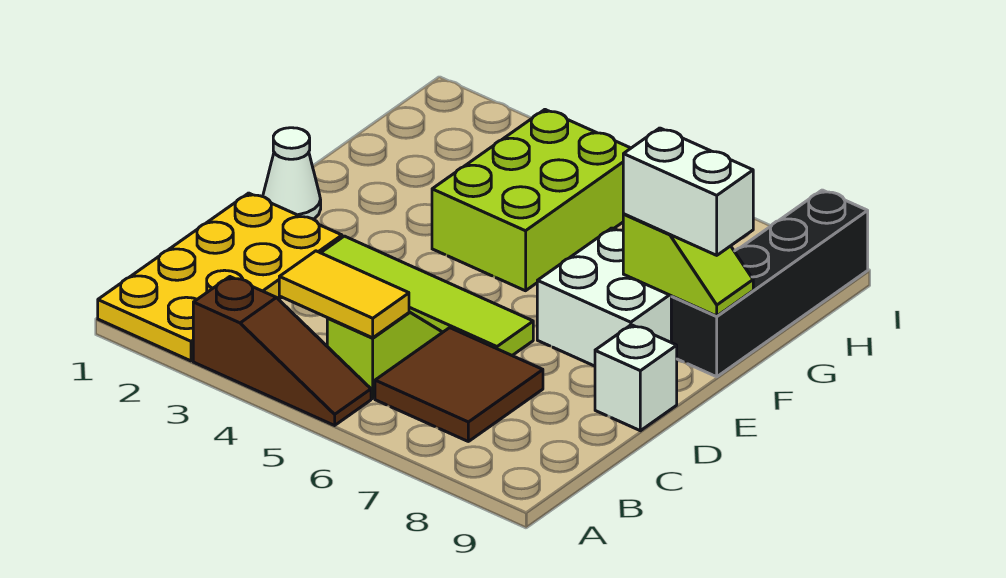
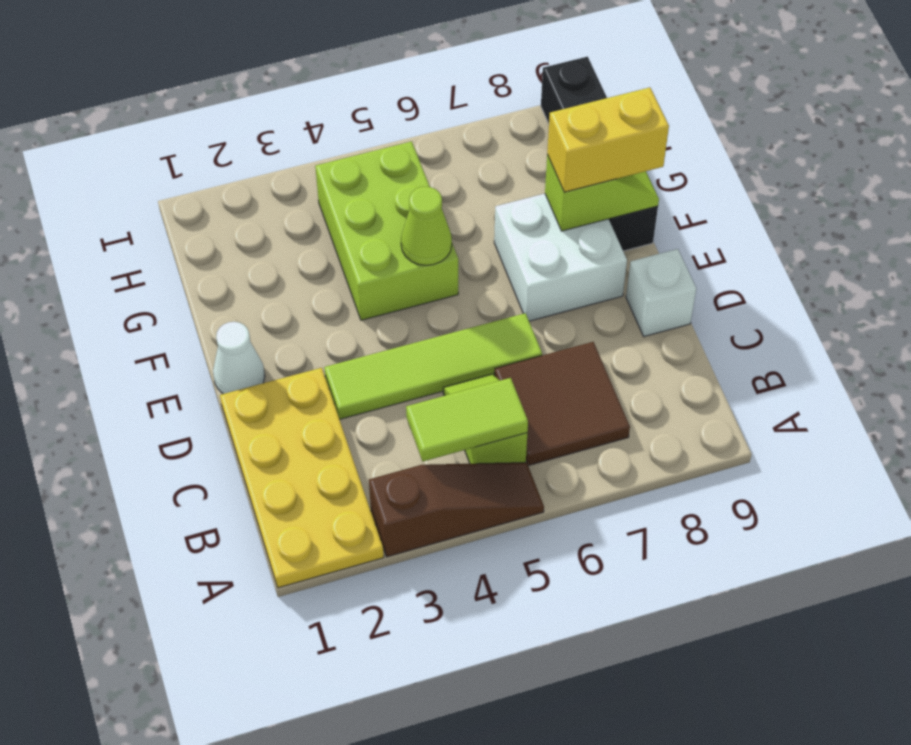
yellow tile B4:B5 level 2 -> lime tile B4:B5 level 2
none -> lime cone F5 level 2
white brick F8:F9 level 3 -> yellow brick F8:F9 level 3

